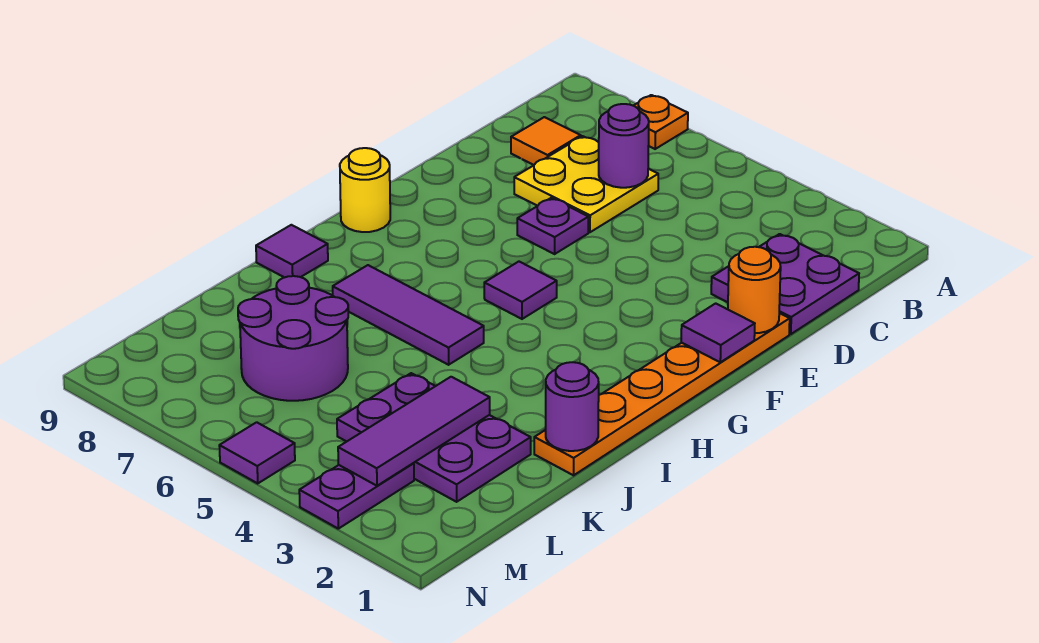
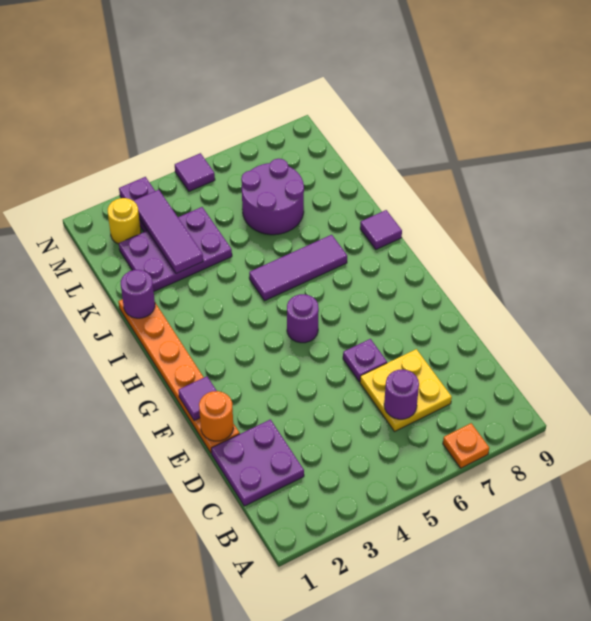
orange tile C8 level 1 -> none
purple tile G5 level 1 -> purple round brick G5 level 1
yellow round brick G9 level 1 -> yellow round brick M2 level 1

